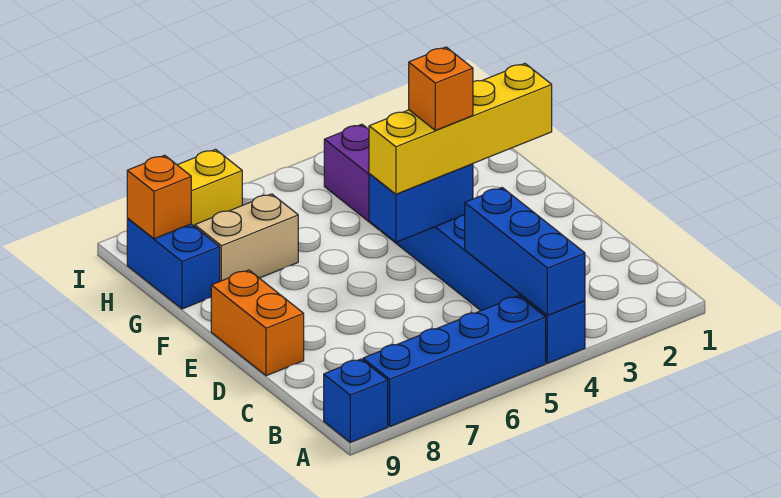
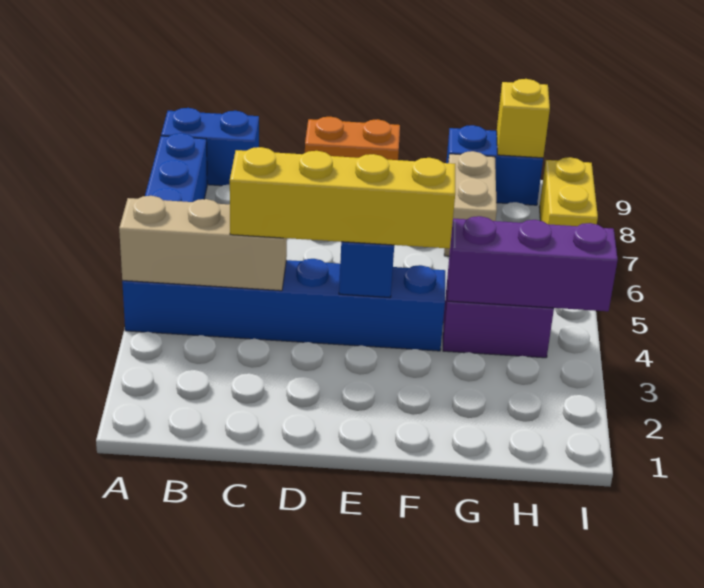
blue brick A4:C4 level 2 -> tan brick A4:C4 level 2
blue brick A9 level 1 -> blue brick A9:B9 level 1
yellow brick E2:E5 level 3 -> yellow brick C4:F4 level 3
orange brick E4 level 4 -> none
none -> purple brick G4:I4 level 2
orange brick H9 level 2 -> yellow brick H9 level 2

